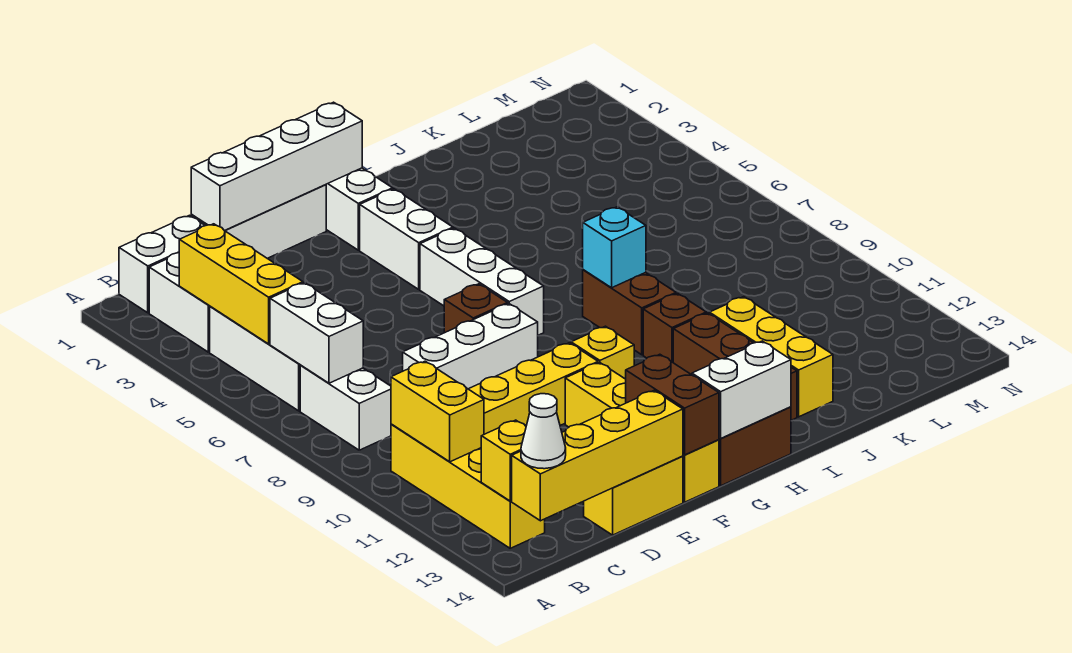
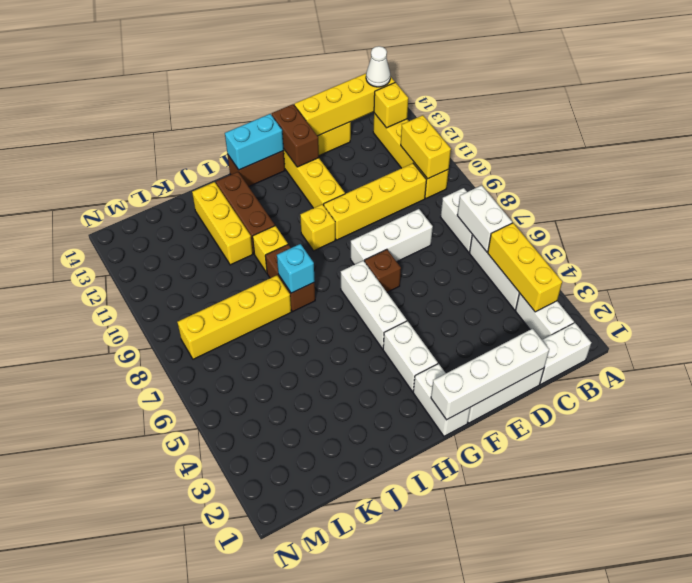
white brick G14:H14 level 2 -> cyan brick G14:H14 level 2
brown brick I10 level 1 -> yellow brick I10 level 1
none -> yellow brick J8:M8 level 1

